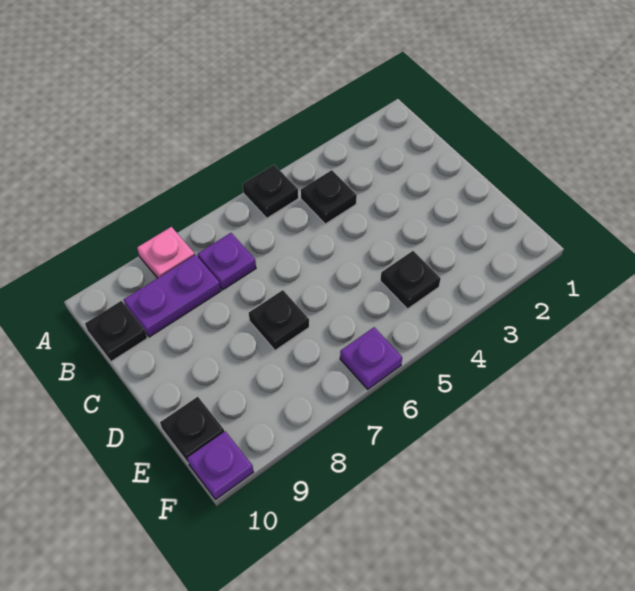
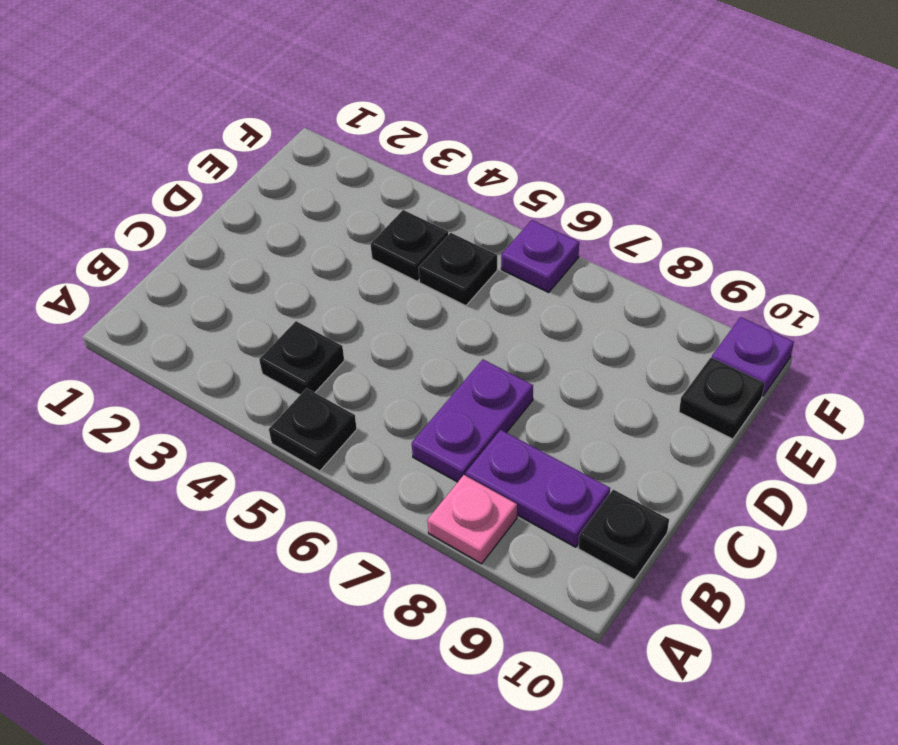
purple plate B7 level 1 -> purple plate B7:C7 level 1
black plate D7 level 1 -> black plate E5 level 1

